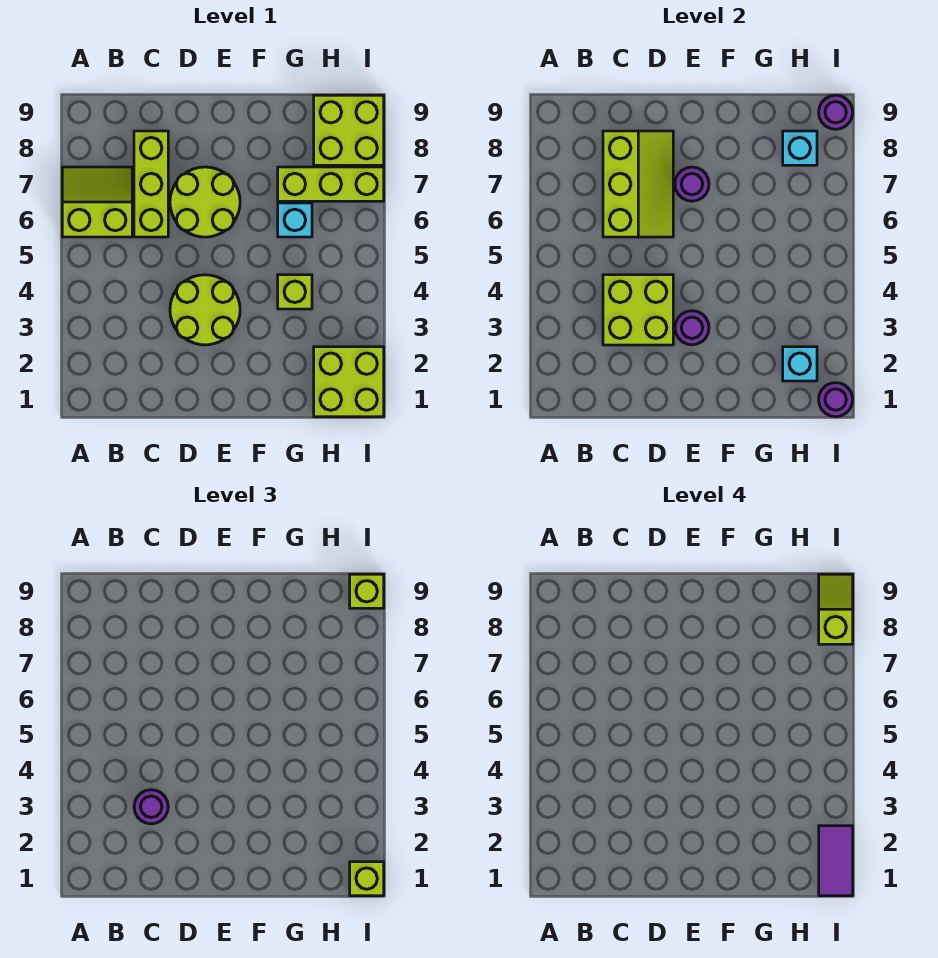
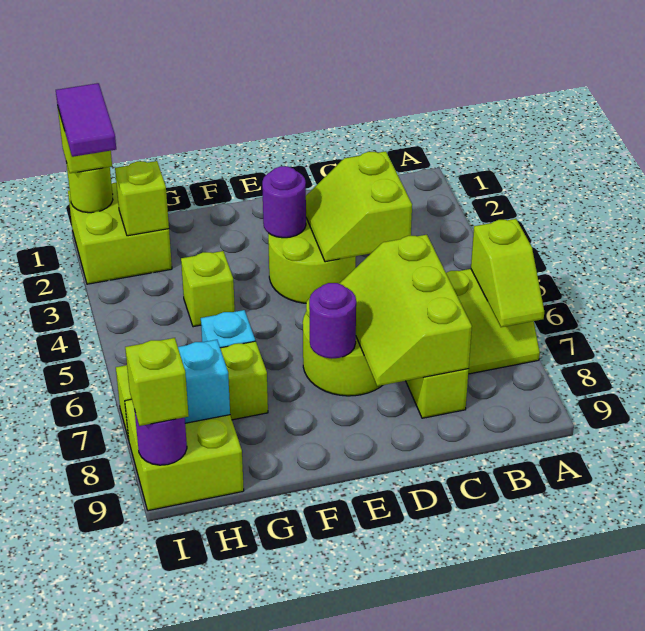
lime brick C3:D4 level 2 -> lime slope C3:D4 level 2 top C
purple round brick C3 level 3 -> none
cyan brick H2 level 2 -> lime brick H2 level 2
purple round brick I1 level 2 -> lime round brick I1 level 2
lime slope I8:I9 level 4 top 8 -> lime slope A6:A7 level 2 top 6

